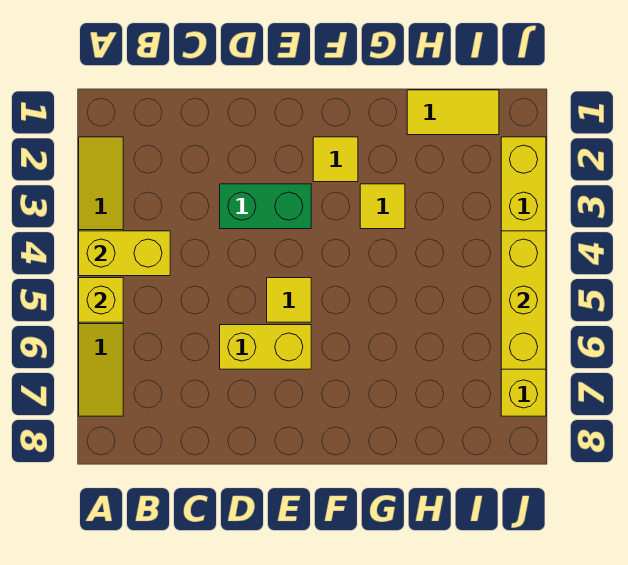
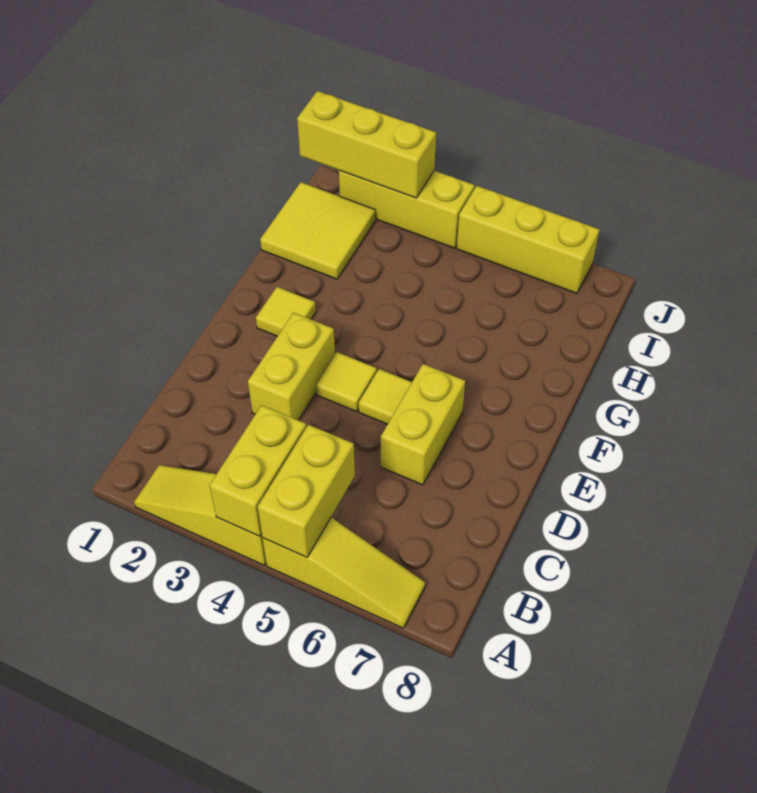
yellow brick A5 level 2 -> yellow brick A5:B5 level 2
green brick D3:E3 level 1 -> yellow brick D3:E3 level 1
yellow tile G3 level 1 -> yellow tile E4 level 1
yellow tile H1:I1 level 1 -> yellow tile H1:I2 level 1
yellow brick J4:J6 level 2 -> yellow brick J1:J3 level 2

